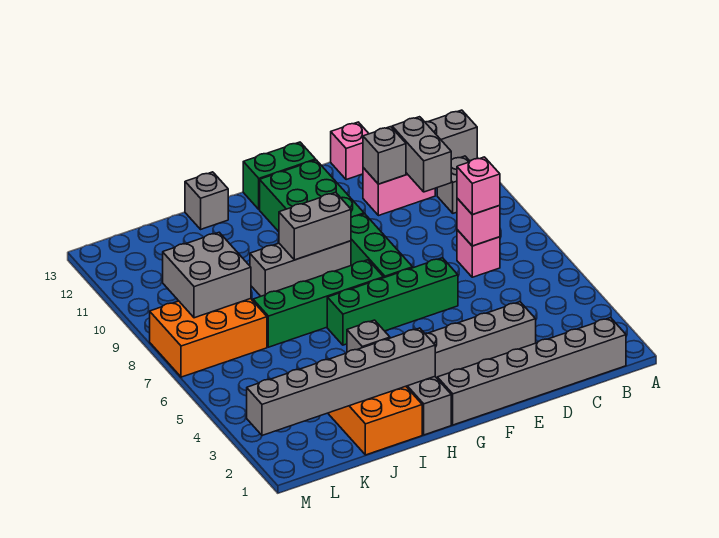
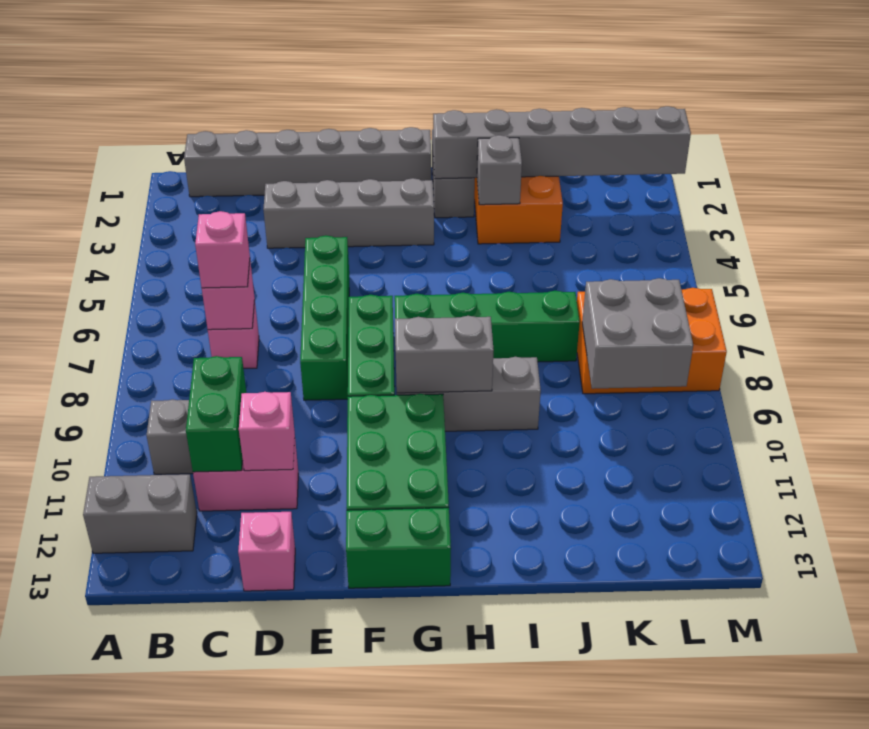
grey brick C10:C11 level 2 -> green brick C10:C11 level 2
grey brick D11 level 2 -> pink brick D11 level 2
green brick E6:H6 level 1 -> green brick E5:E8 level 1
grey brick I13 level 1 -> none

